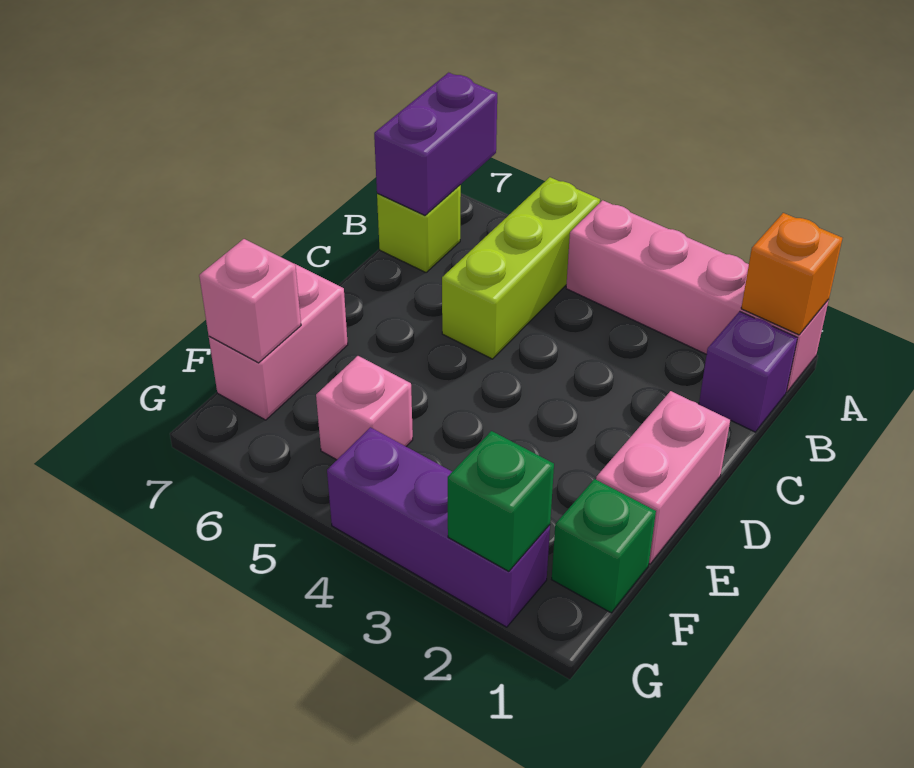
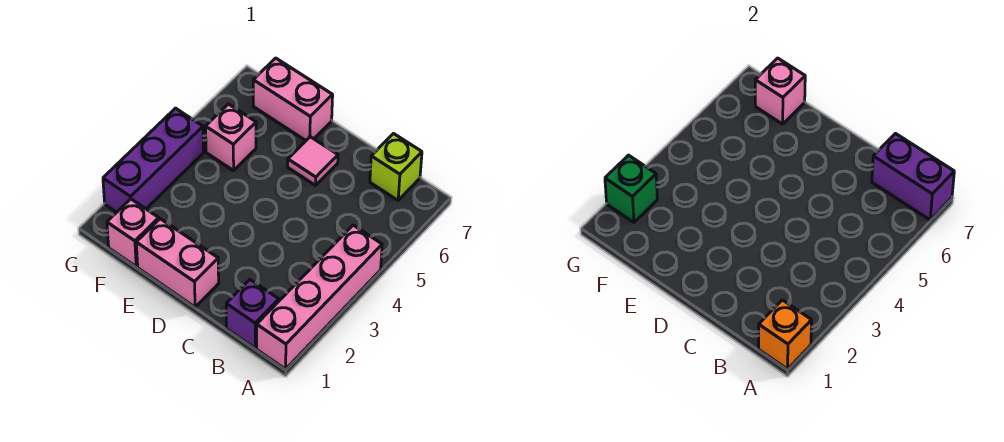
lime brick A5:C5 level 1 -> none
none -> pink tile D6 level 1
green brick F1 level 1 -> pink brick F1 level 1

